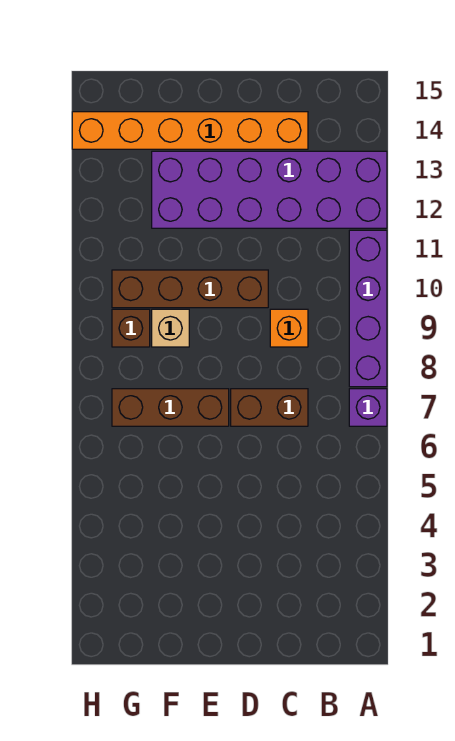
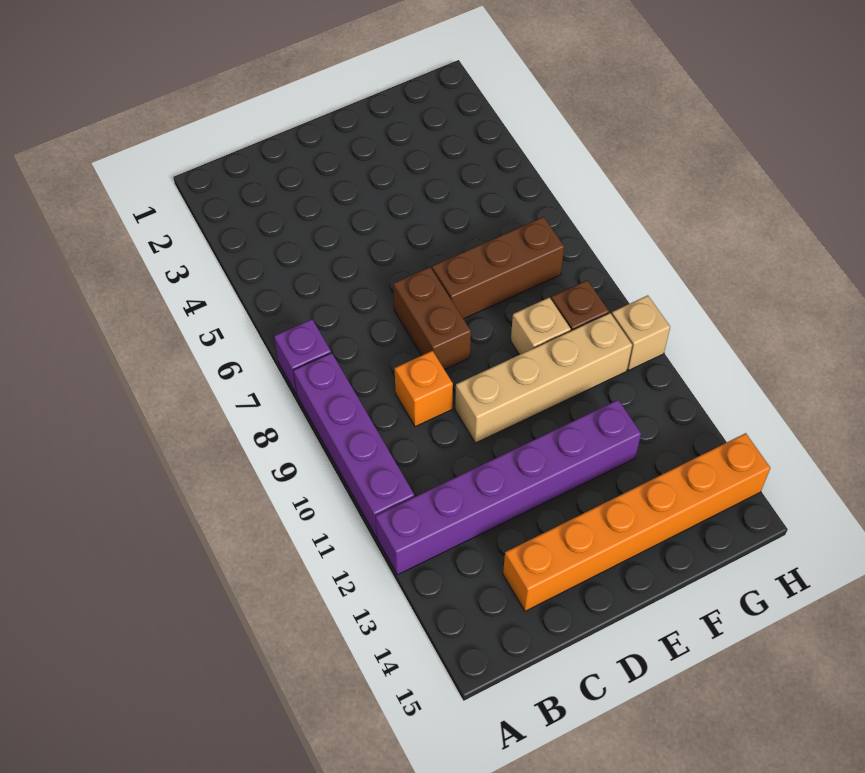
purple brick A12:F13 level 1 -> purple brick A12:F12 level 1
brown brick C7:D7 level 1 -> brown brick D7:D8 level 1
brown brick D10:G10 level 1 -> tan brick D10:G10 level 1
none -> tan brick H10 level 1

